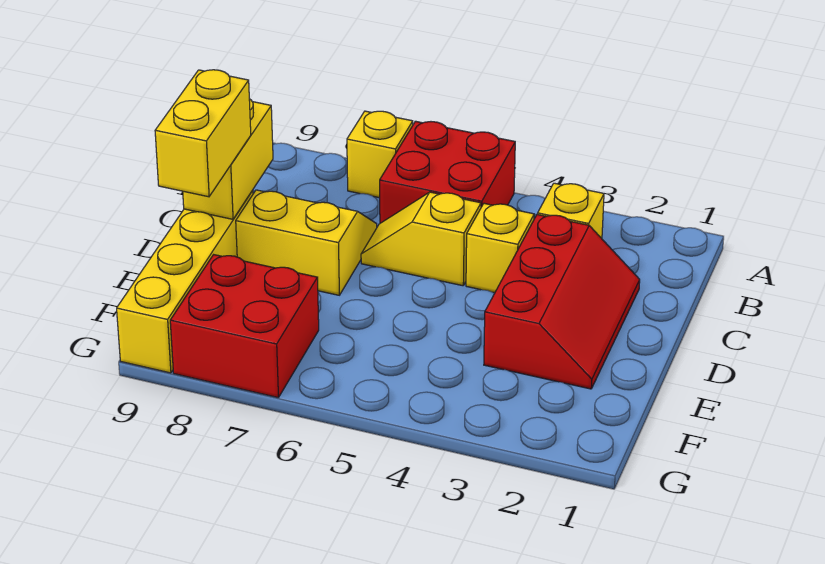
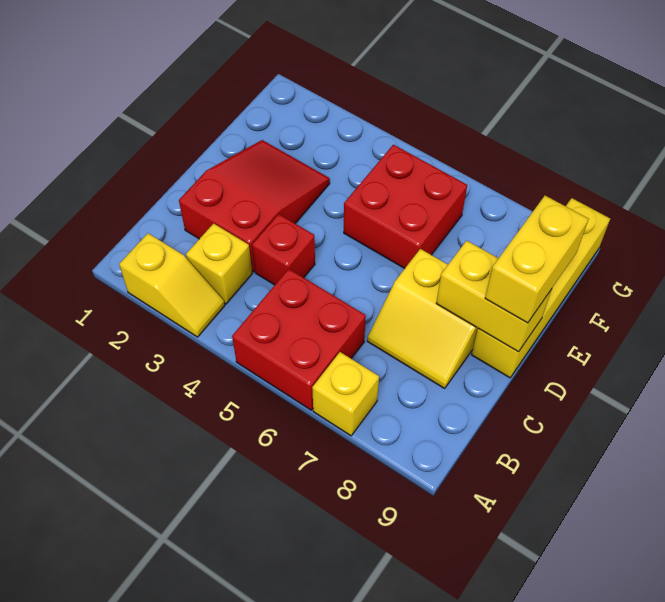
red slope C2:E3 level 1 top 3 -> red slope C2:E3 level 1 top C
yellow brick C4 level 1 -> red brick C4 level 1
yellow slope C5:C6 level 1 top 5 -> yellow slope A2:A3 level 1 top 2
yellow brick C9:D9 level 2 -> yellow brick D8:D9 level 2
red brick F7:G8 level 1 -> red brick E5:F6 level 1

